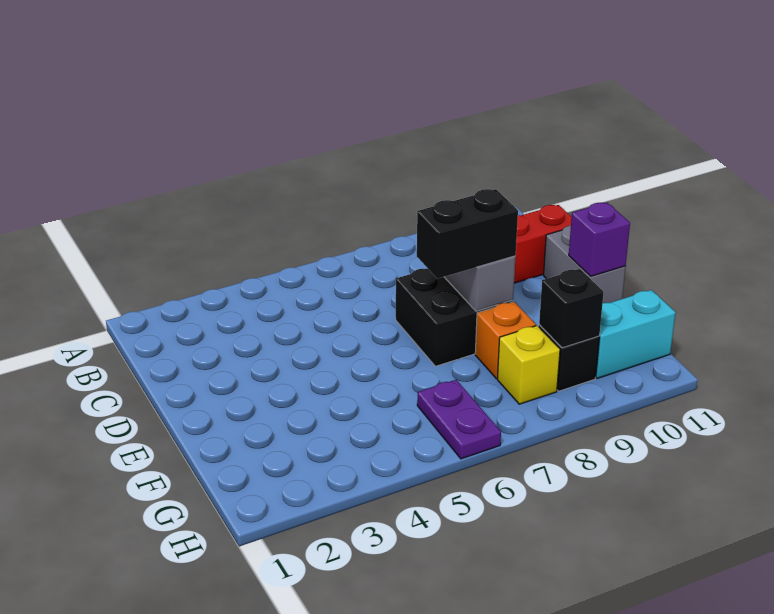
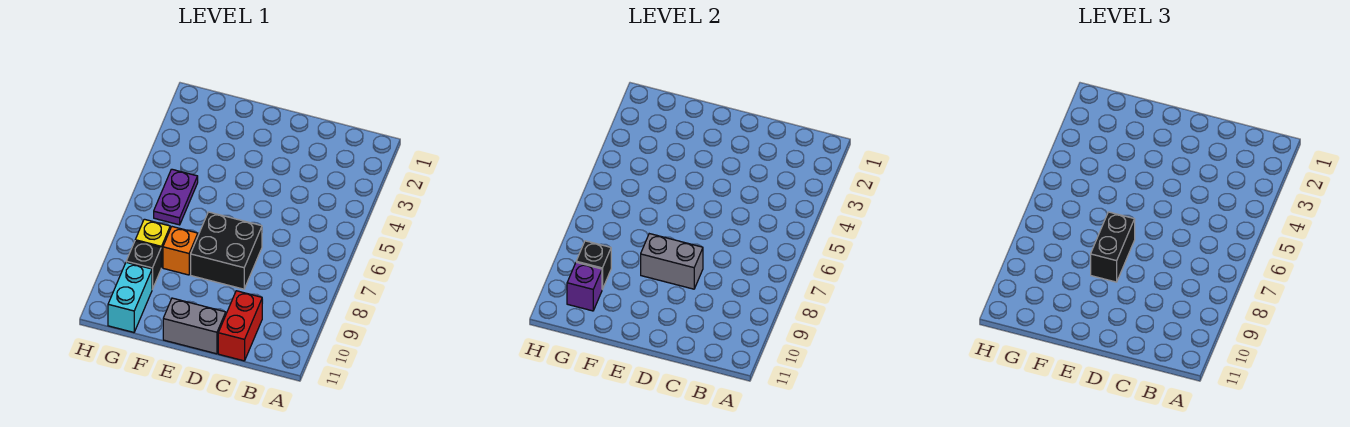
purple brick E11 level 2 -> purple brick G10 level 2
purple plate G6:H6 level 1 -> purple plate G5:G6 level 1

